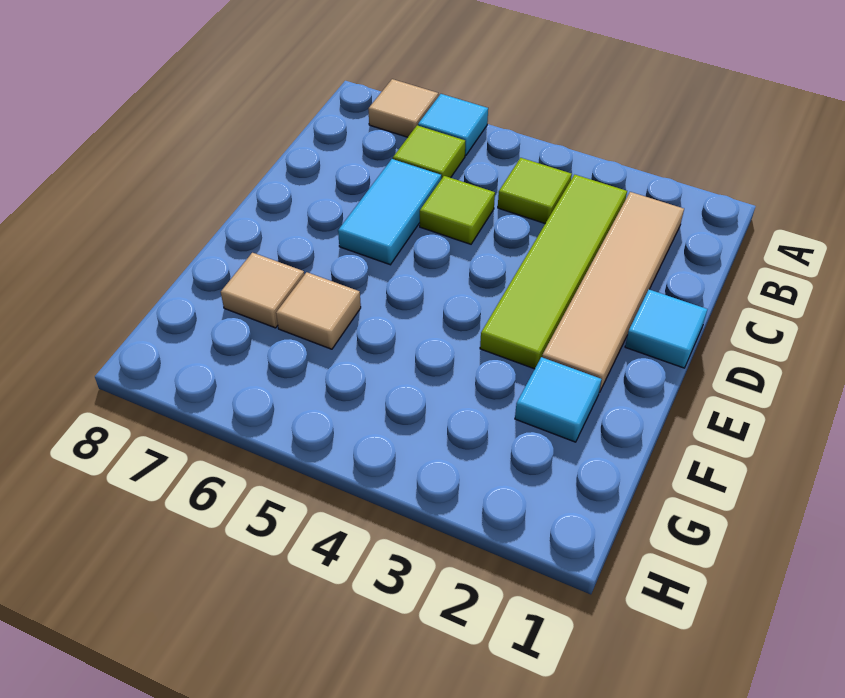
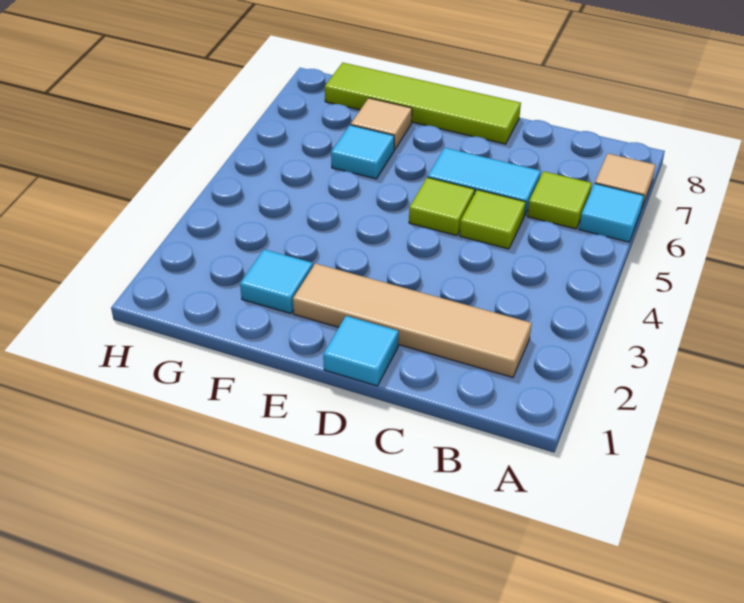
lime tile B3:E3 level 1 -> lime tile D8:G8 level 1
lime tile B4 level 1 -> lime tile D5 level 1
tan tile F6 level 1 -> cyan tile F6 level 1

